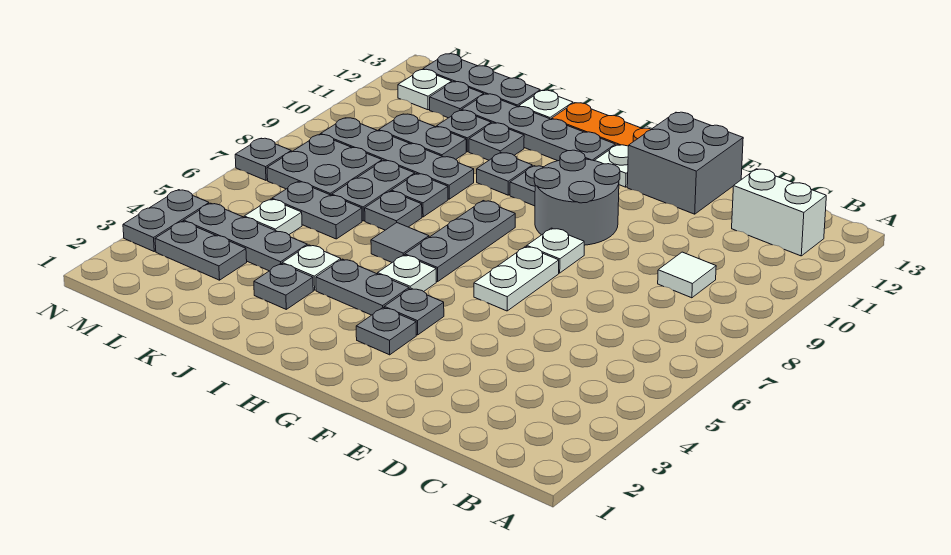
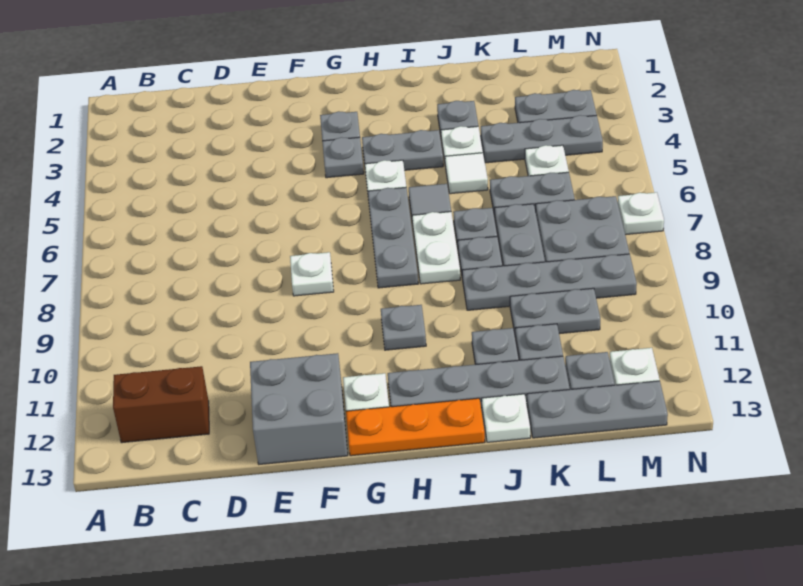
white brick B12:C12 level 1 -> brown brick B12:C12 level 1
white tile C9 level 1 -> white tile J5 level 1
white plate F6:F7 level 1 -> white plate I7:I8 level 1
grey round brick F9:G10 level 1 -> none
grey plate I10 level 1 -> none
grey plate N3:N4 level 1 -> none
grey plate N7 level 1 -> white plate N7 level 1

